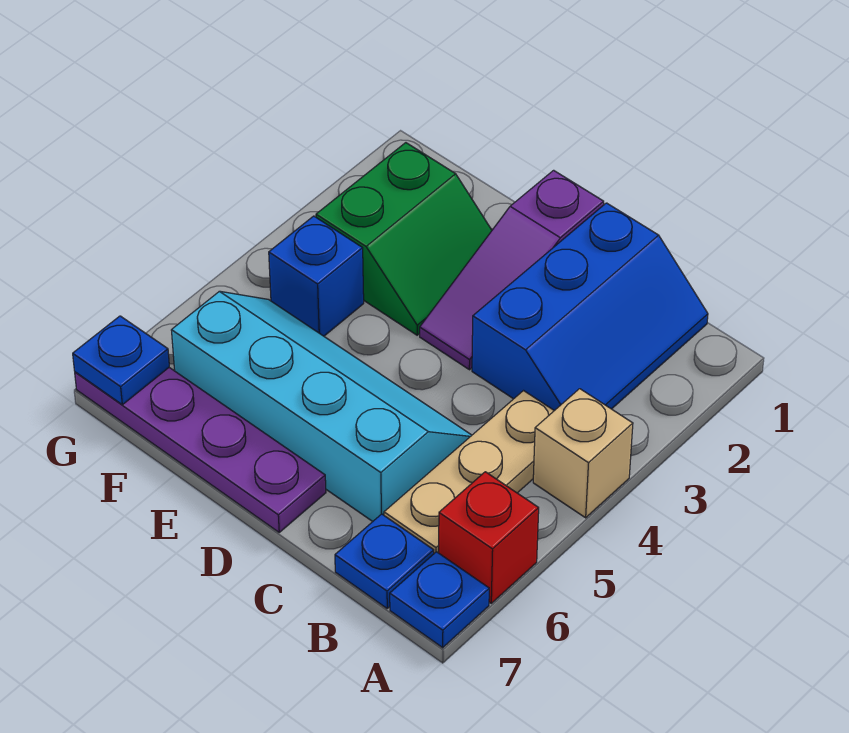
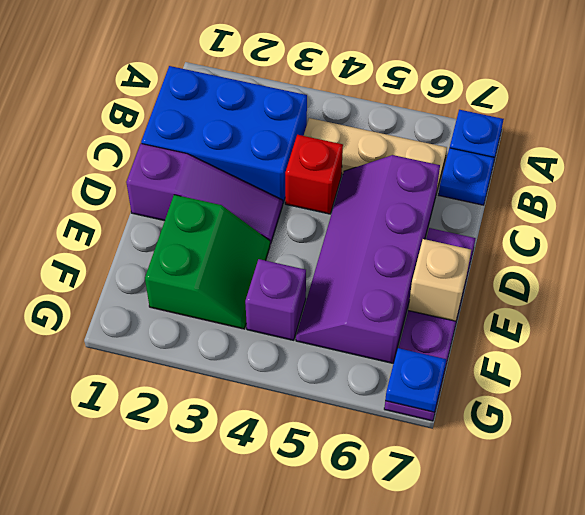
tan brick A4 level 1 -> tan brick E7 level 2
red brick A6 level 1 -> red brick C4 level 1
blue slope B1:C3 level 1 top C -> blue brick B1:C3 level 1
cyan slope C5:F6 level 1 top 6 -> purple slope C5:F6 level 1 top 6
green slope E2:F3 level 1 top F -> green slope E2:F3 level 1 top 2
blue brick F4 level 1 -> purple brick F4 level 1

